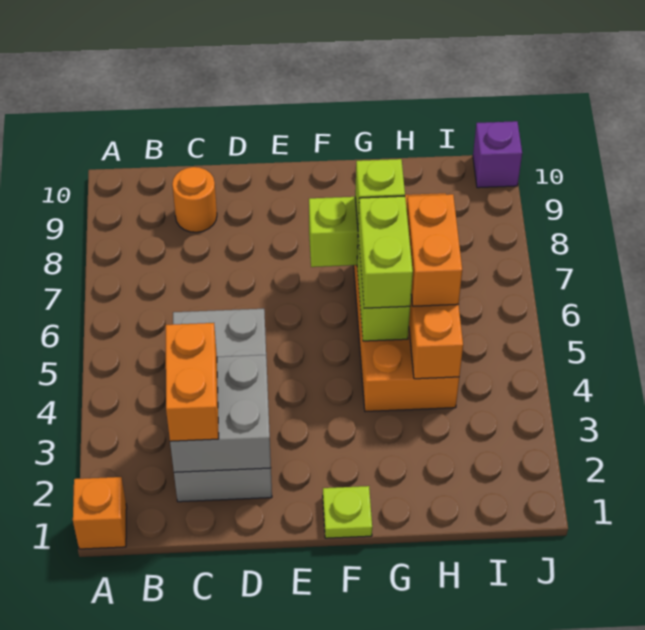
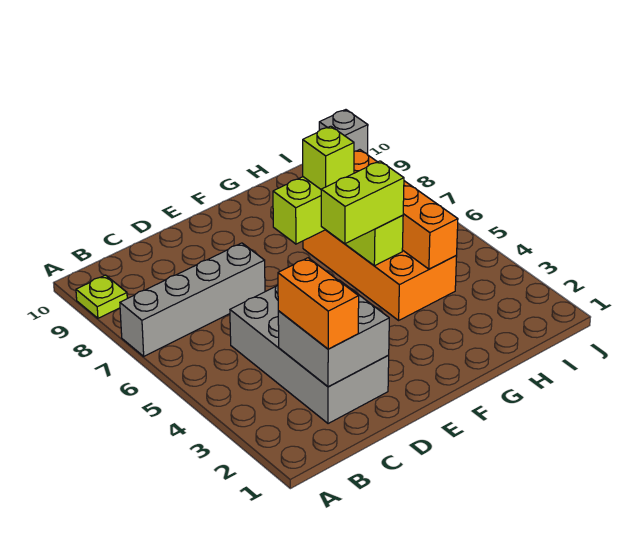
orange brick A1 level 1 -> none
none -> grey brick A7:D7 level 1
orange round brick C9 level 1 -> none
lime plate F1 level 1 -> lime plate A9 level 1
lime brick G5:G6 level 3 -> lime brick F5:G5 level 3
orange brick H5:H6 level 3 -> none
purple brick J10 level 1 -> grey brick J10 level 1

